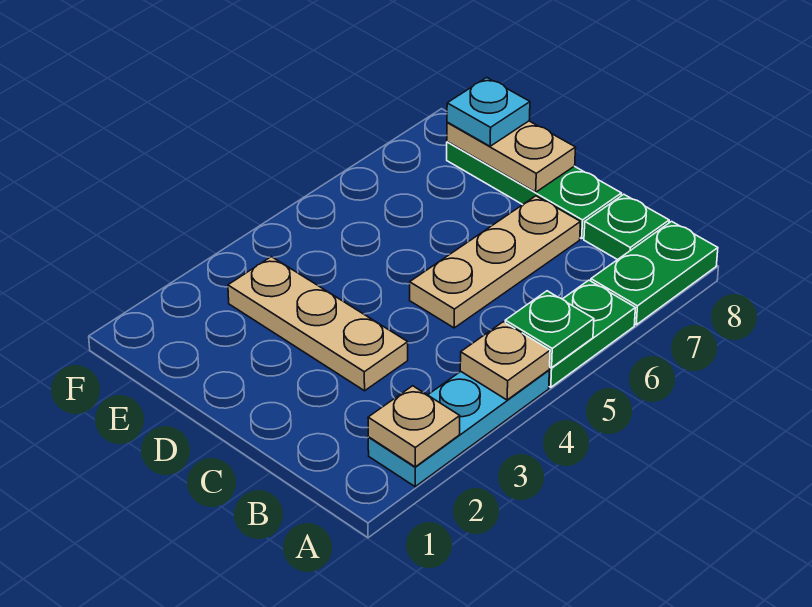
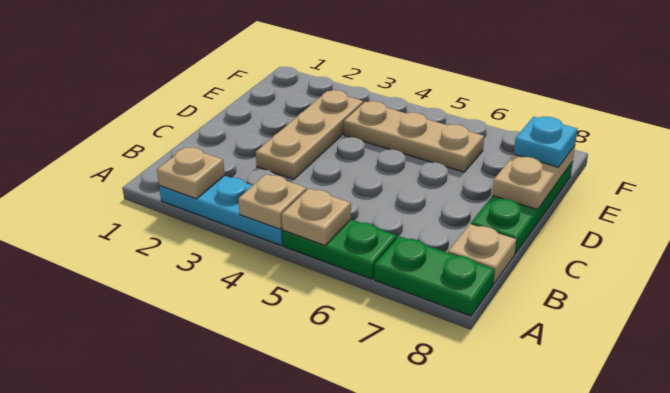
green plate A5 level 2 -> tan plate A5 level 2
green plate B8 level 1 -> tan plate B8 level 1
tan plate C5:C7 level 1 -> tan plate E4:E6 level 1

